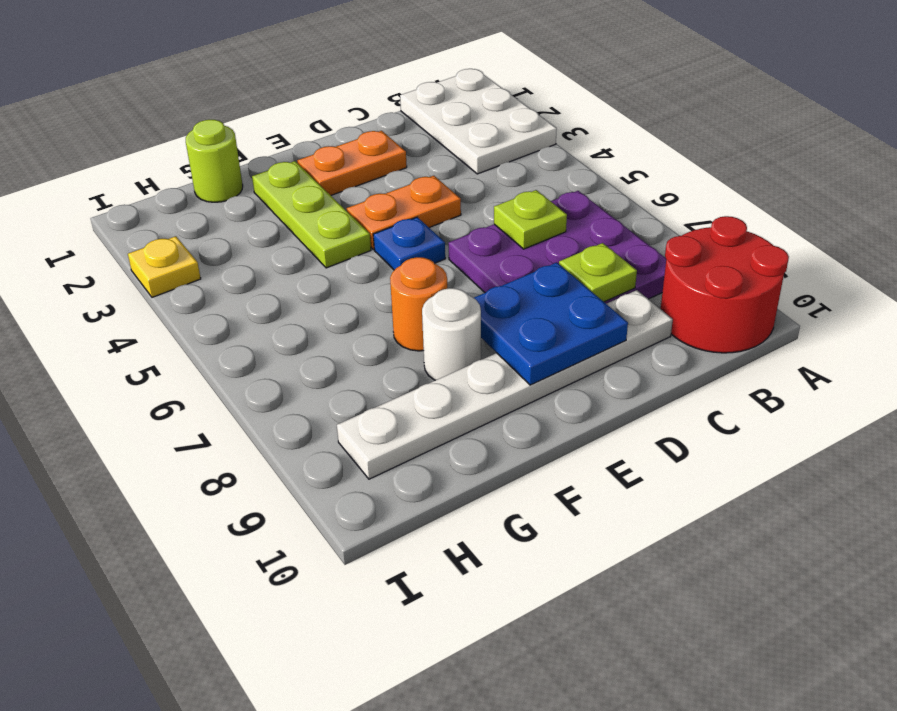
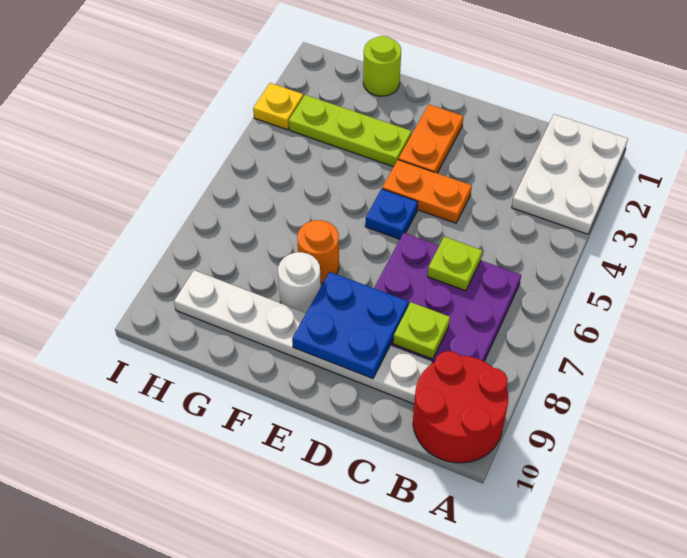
orange plate D2:E2 level 1 -> orange plate E2:E3 level 1
lime plate F2:F4 level 1 -> lime plate F3:H3 level 1

